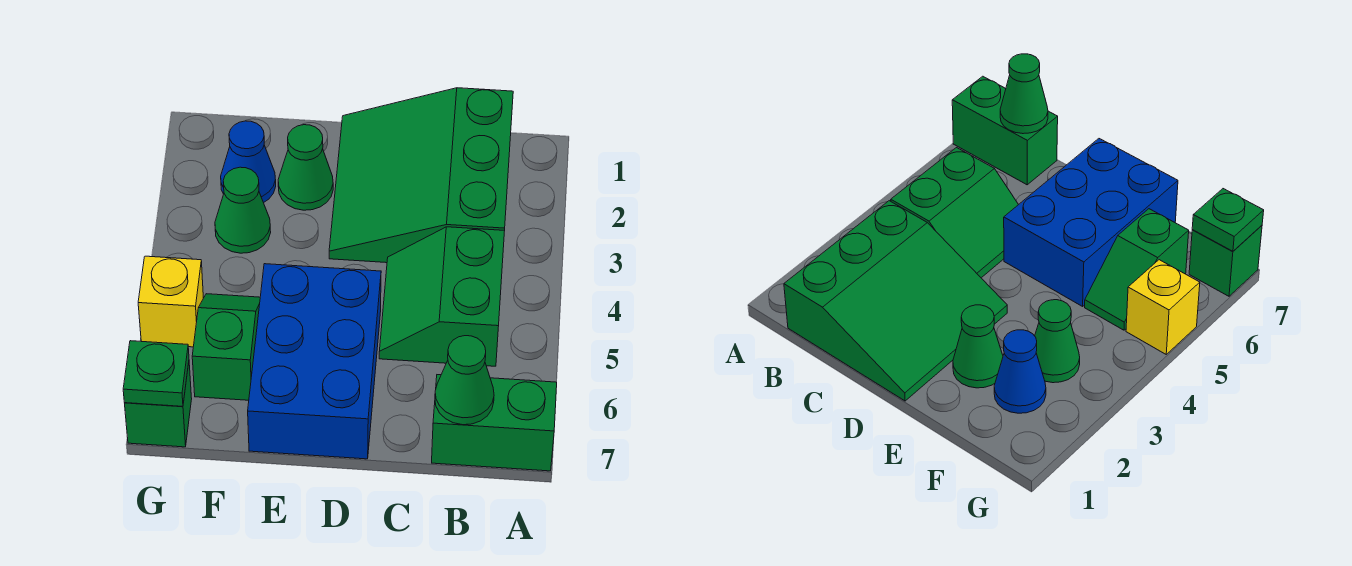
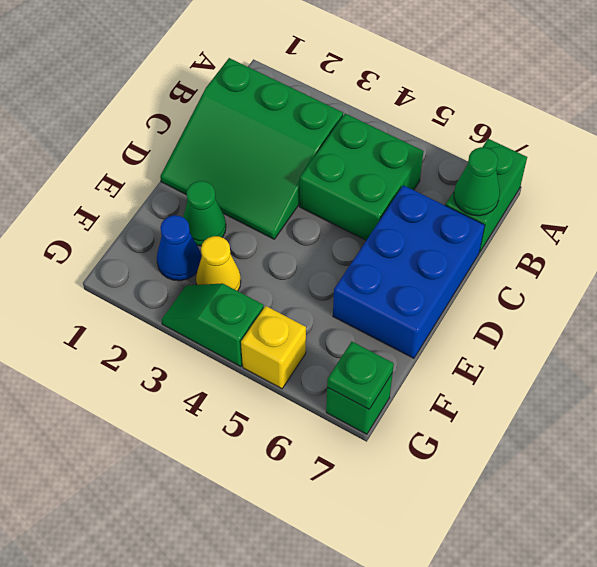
green slope B4:C5 level 1 top B -> green brick B4:C5 level 1
blue brick D5:E7 level 1 -> blue brick C6:E7 level 1
green cone F3 level 1 -> yellow cone F3 level 1
green slope F5:F6 level 1 top 6 -> green slope G3:G4 level 1 top 4

